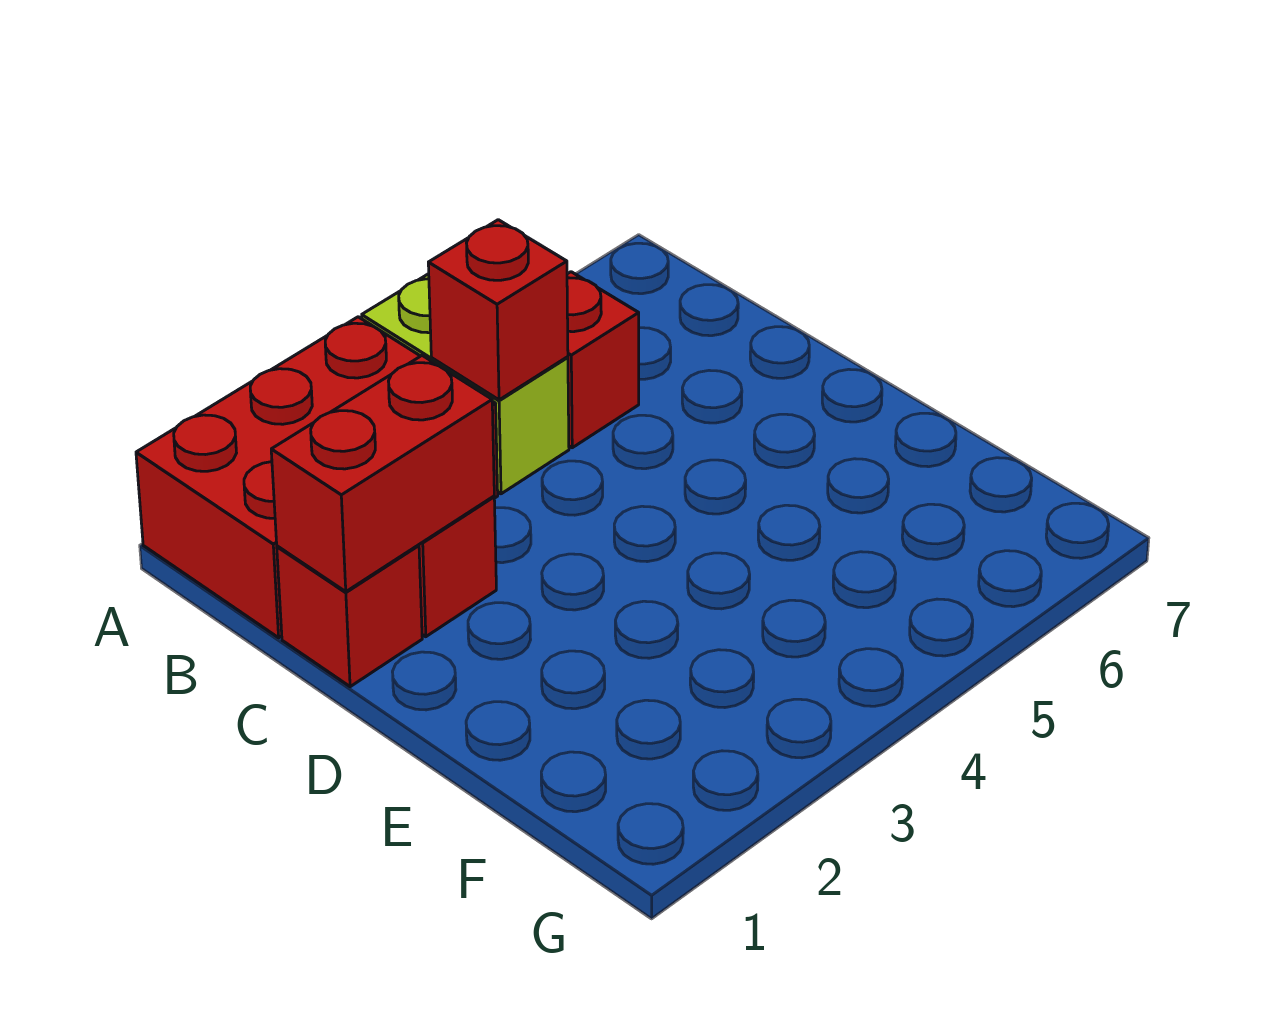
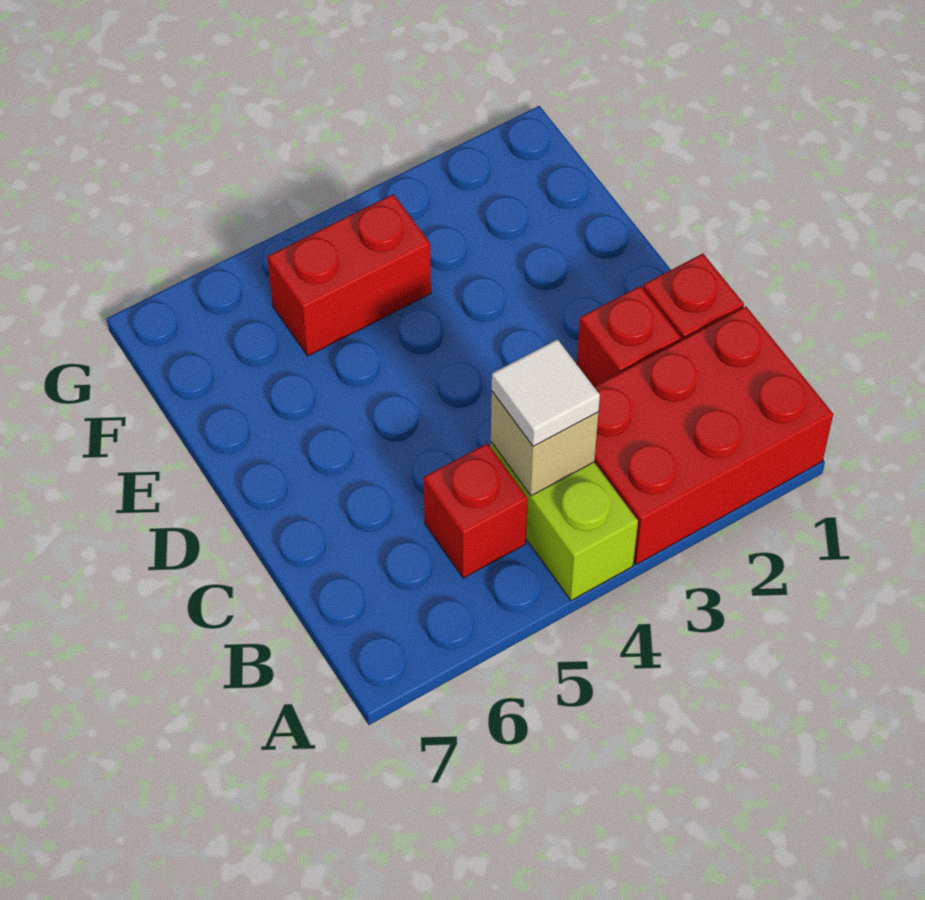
red brick B4 level 2 -> tan brick B4 level 2
none -> white tile B4 level 3
red brick C1:C2 level 2 -> red brick F4:F5 level 1

